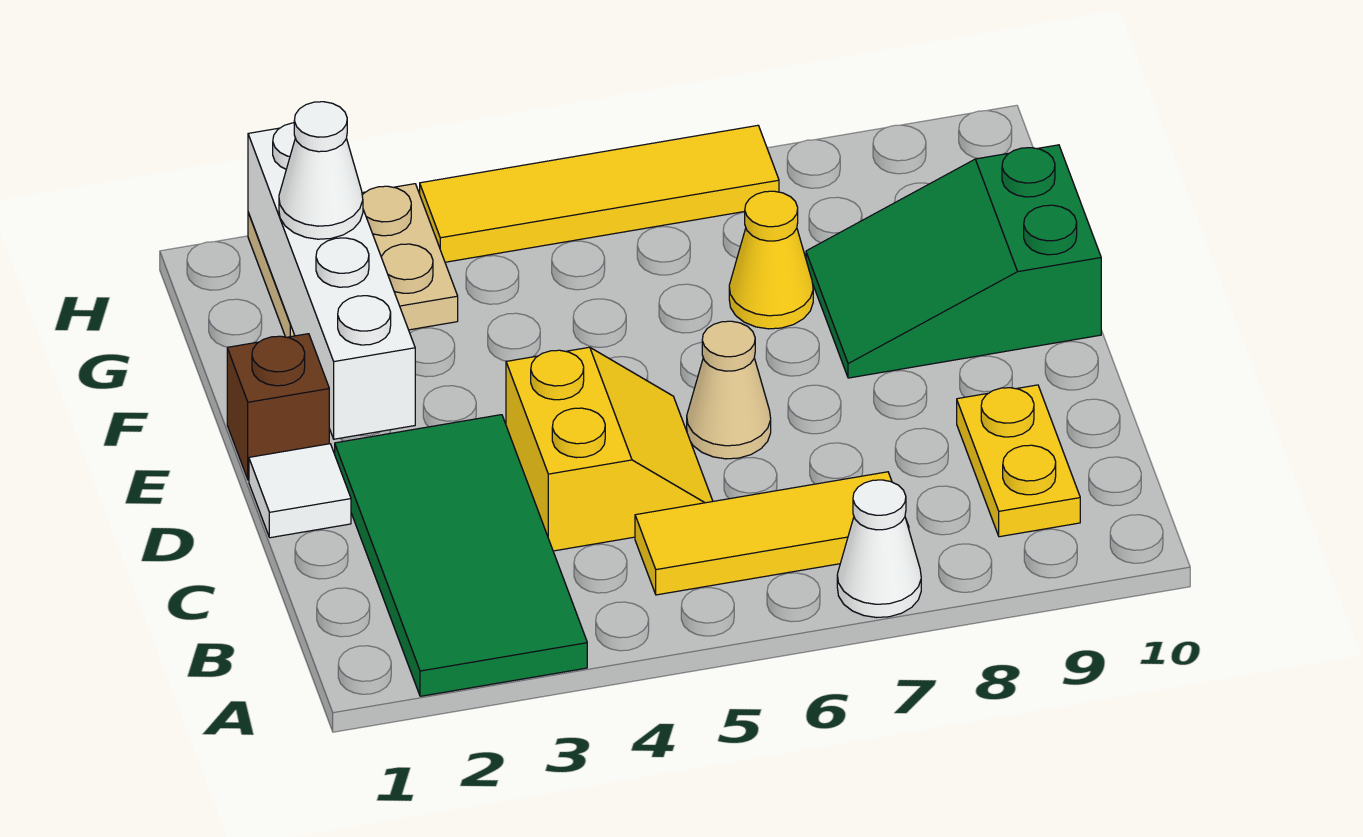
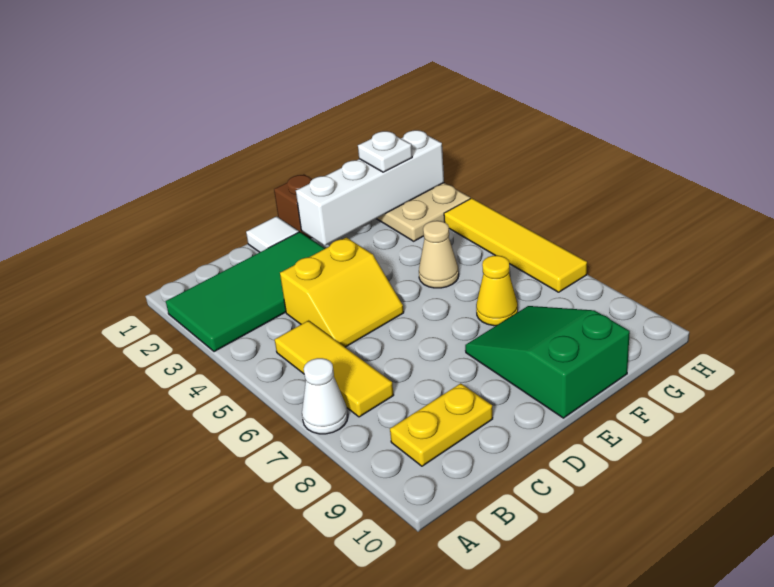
tan cone D6 level 1 -> tan cone F5 level 1
white cone G2 level 3 -> white plate G2 level 3

